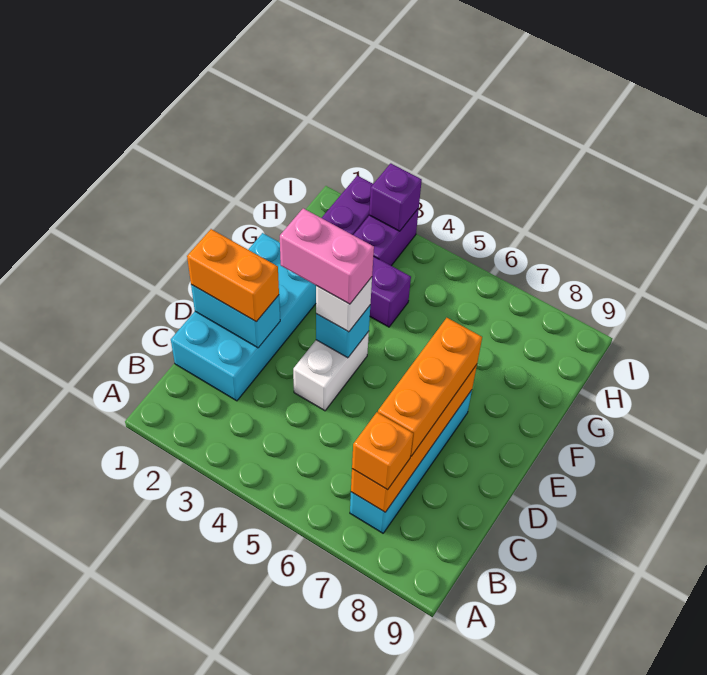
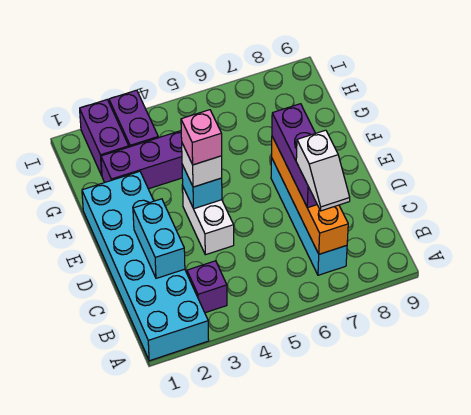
orange brick B7 level 3 -> none
none -> white slope B7:C7 level 4 top C
cyan brick C1:F2 level 1 -> cyan brick A1:F2 level 1
orange brick C7:E7 level 3 -> purple brick C7:E7 level 3
cyan brick D1:D2 level 2 -> cyan brick C2:D2 level 2
orange brick D1:D2 level 3 -> none
pink brick E3:E4 level 4 -> pink brick E4 level 4
purple brick I3 level 2 -> purple brick B3 level 1

